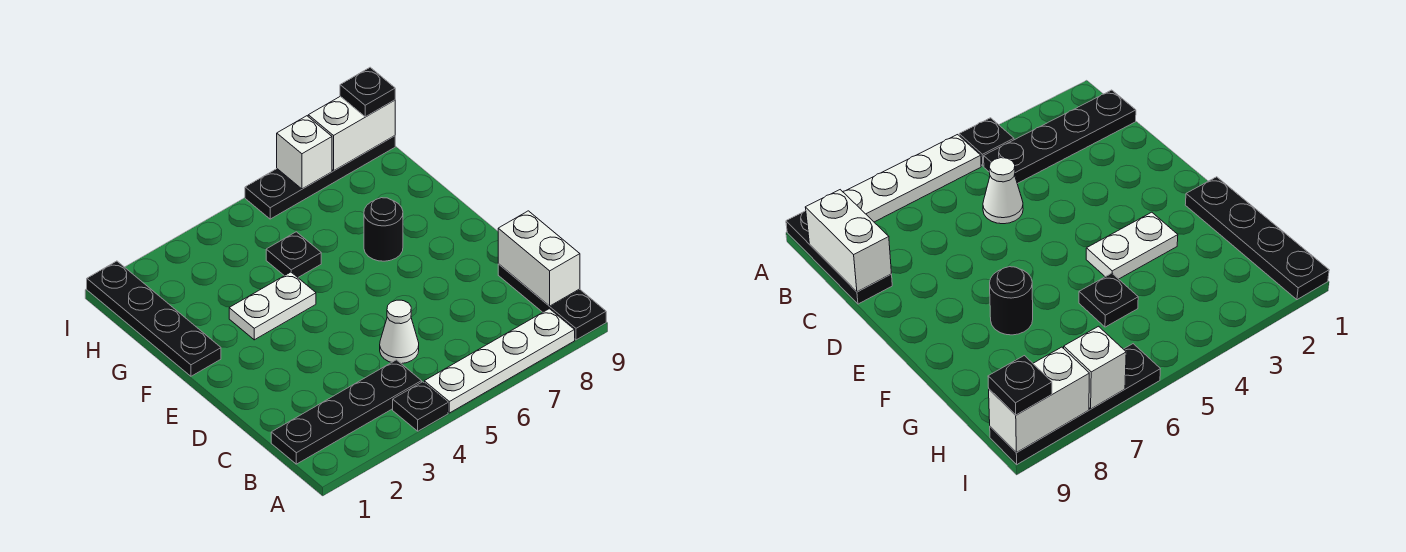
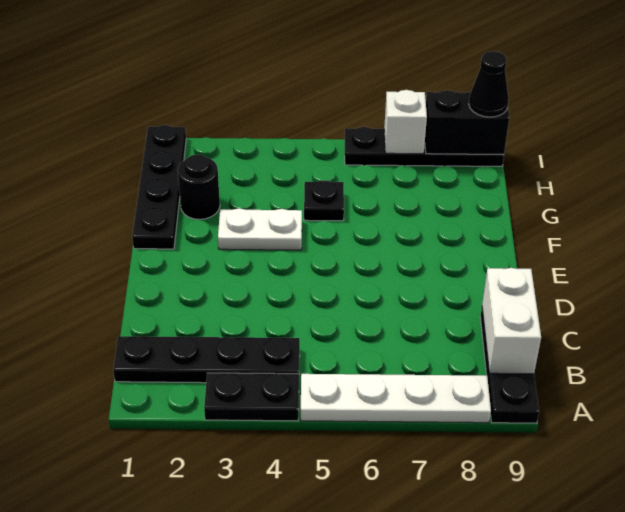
black plate A4 level 1 -> black plate A3:A4 level 1
white cone C5 level 1 -> none
black round brick F7 level 1 -> black round brick G2 level 1
white brick I8:I9 level 2 -> black brick I8:I9 level 2
black plate I9 level 3 -> black cone I9 level 3

